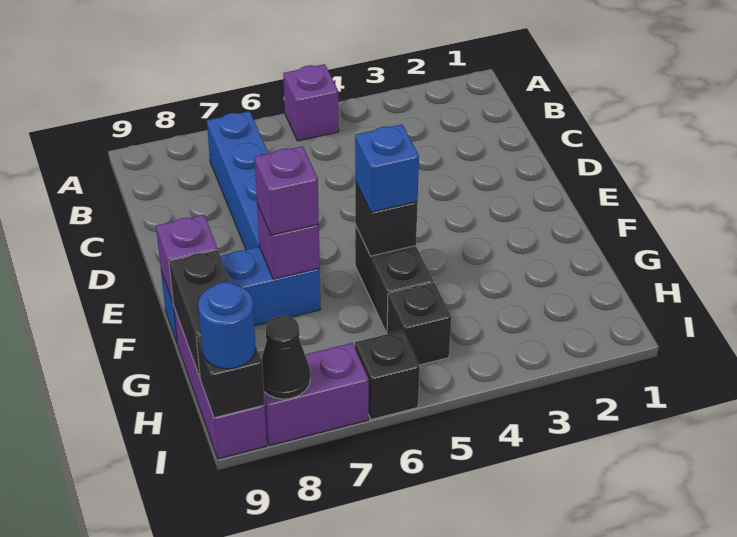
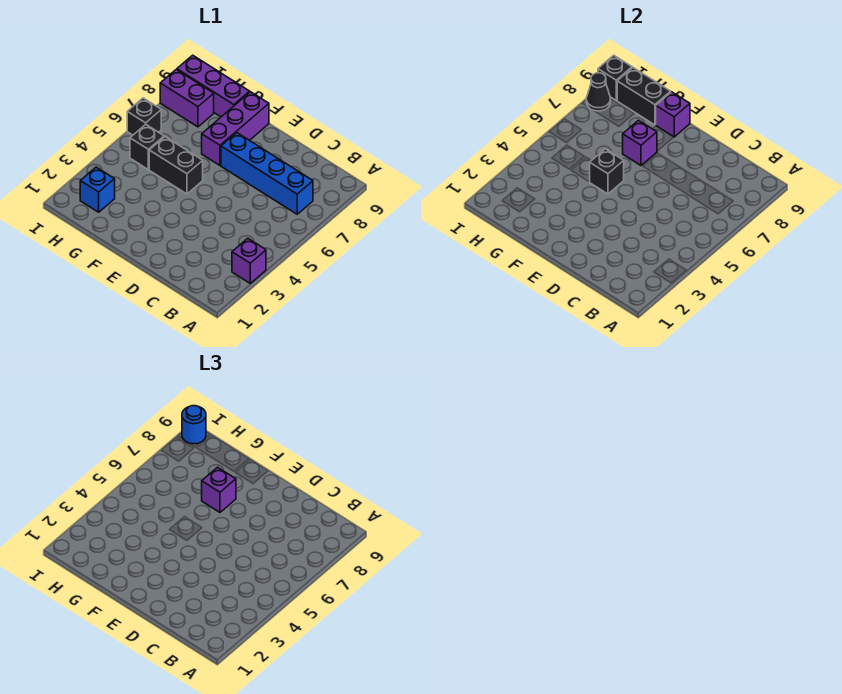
purple brick A5 level 1 -> purple brick A3 level 1
blue brick F5 level 3 -> blue brick H2 level 1
blue brick F7:F9 level 1 -> purple brick F7:F9 level 1
purple brick I7:I8 level 1 -> purple brick H8:I8 level 1

